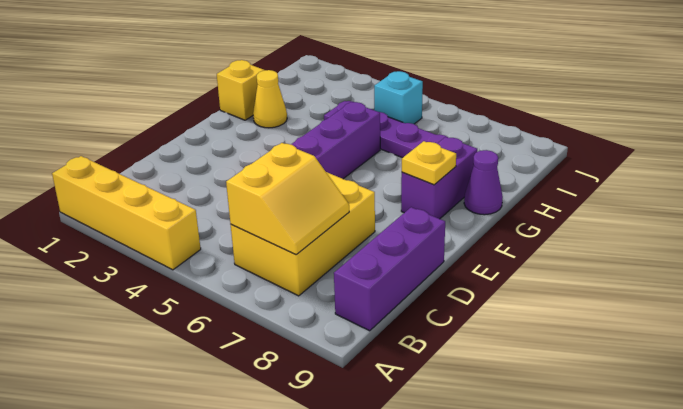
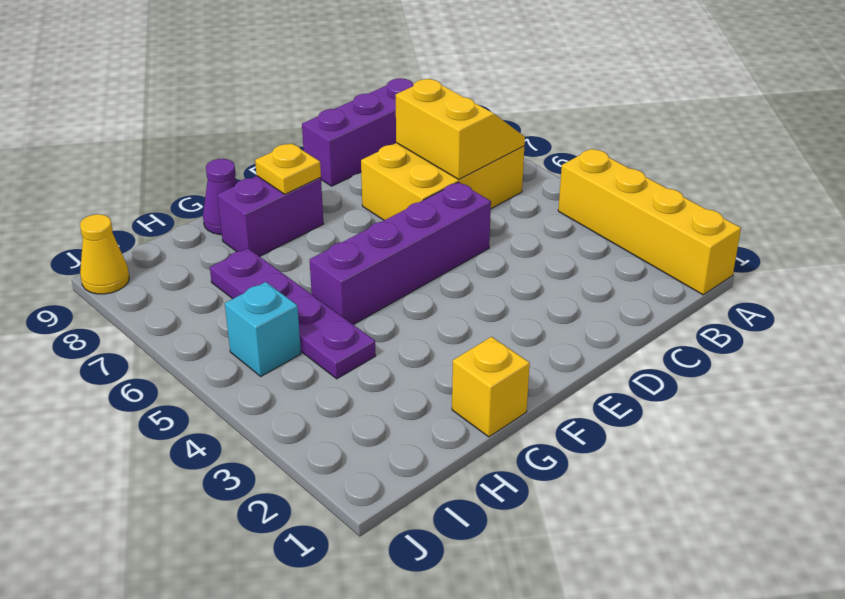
yellow slope B6:C7 level 2 top 6 -> yellow slope B6:C7 level 2 top C
yellow cone G2 level 1 -> yellow cone J9 level 1

